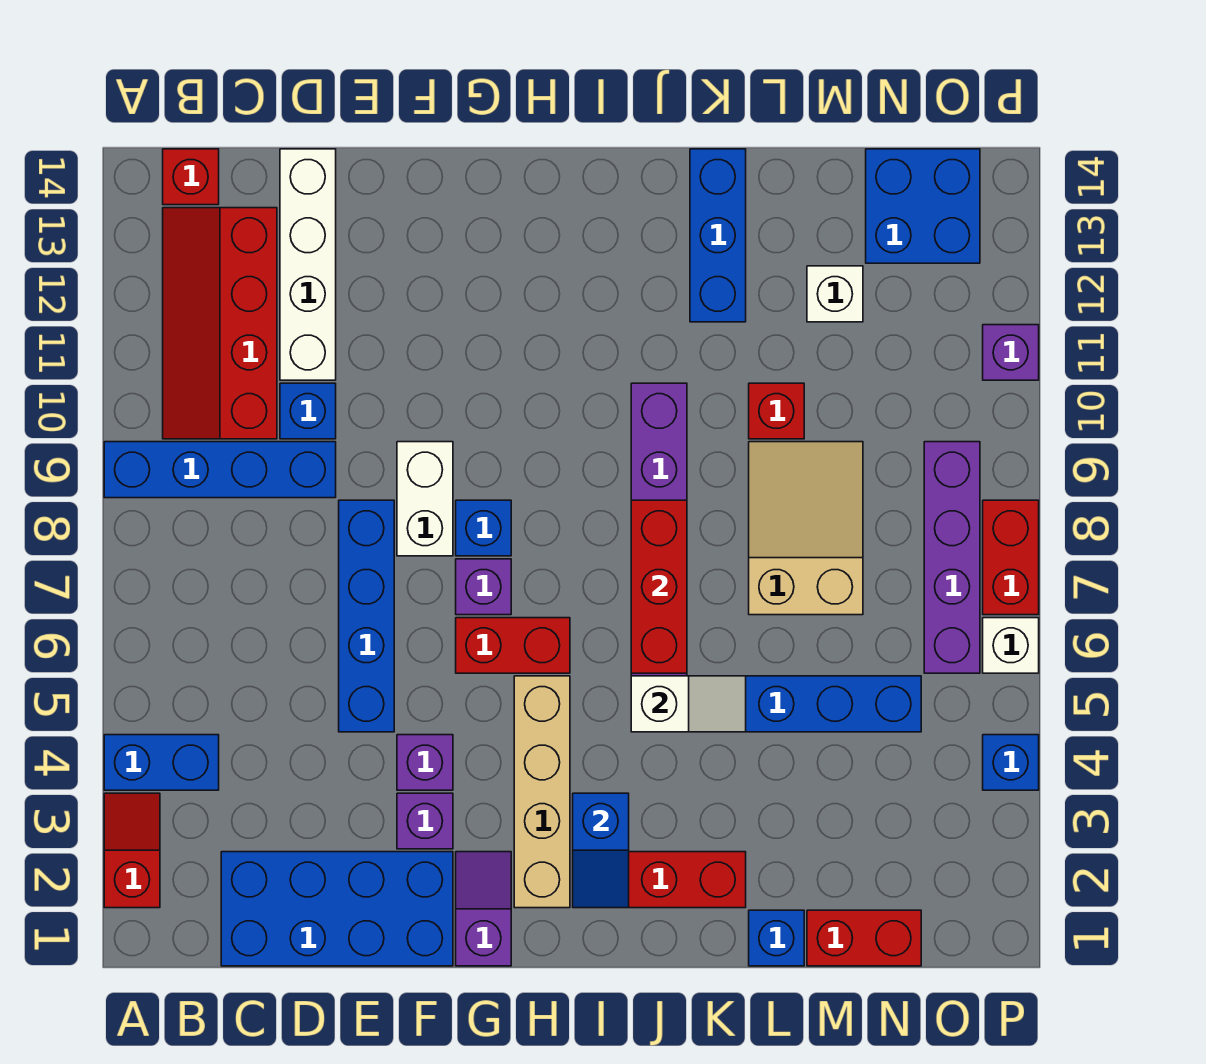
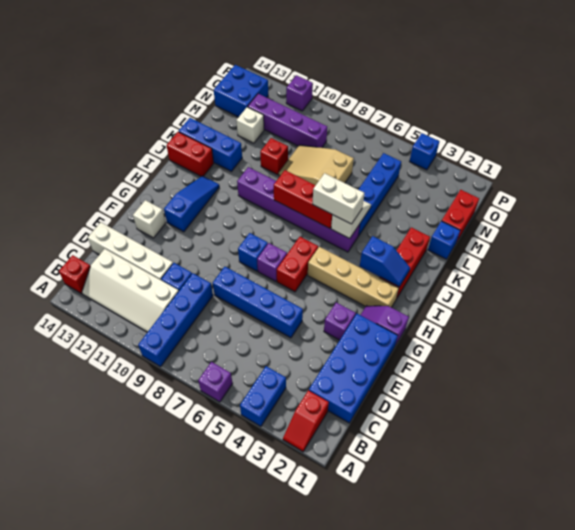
red slope A2:A3 level 1 top 2 -> red slope A2:B2 level 1 top B
red slope B10:C13 level 1 top C -> white slope B10:C13 level 1 top C
purple brick F4 level 1 -> purple brick A6 level 1
white brick F8:F9 level 1 -> white brick J5:J6 level 3
none -> blue slope G12:I12 level 1 top G
purple brick O6:O9 level 1 -> purple brick N9:N12 level 1
white brick P6 level 1 -> white brick F13 level 1
red brick P7:P8 level 1 -> red brick J13:J14 level 1

